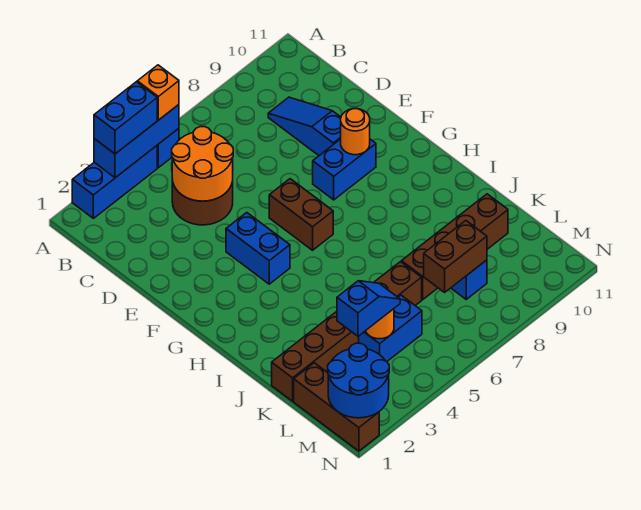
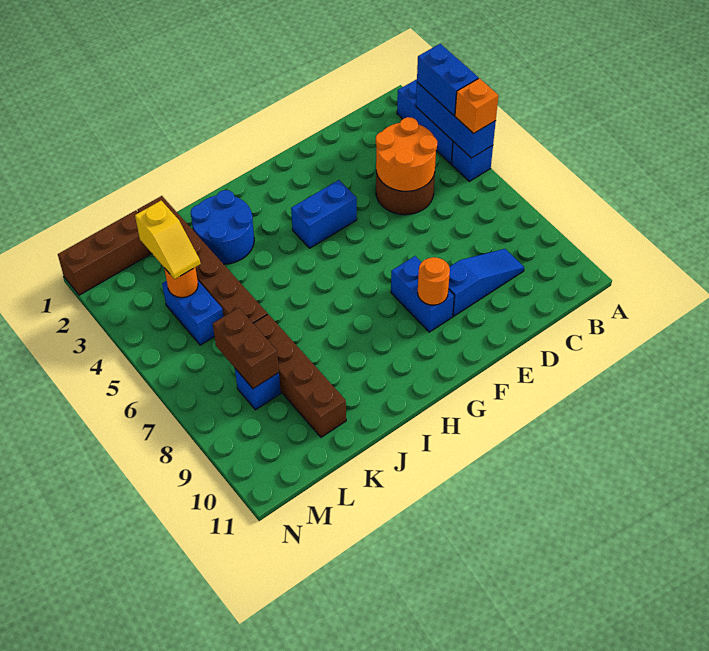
brown brick F6:G6 level 1 -> none
blue slope L3:L4 level 3 top 3 -> yellow slope L3:L4 level 3 top 3
blue round brick M1:N2 level 2 -> blue round brick I2:J3 level 1

